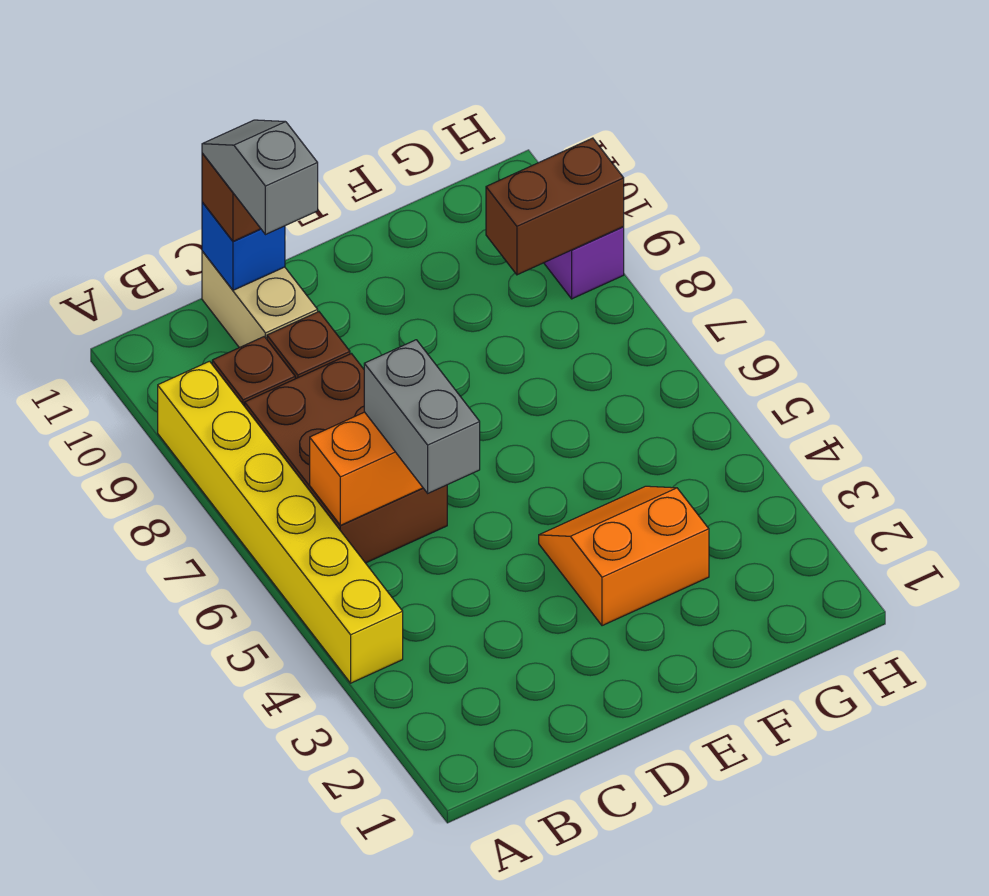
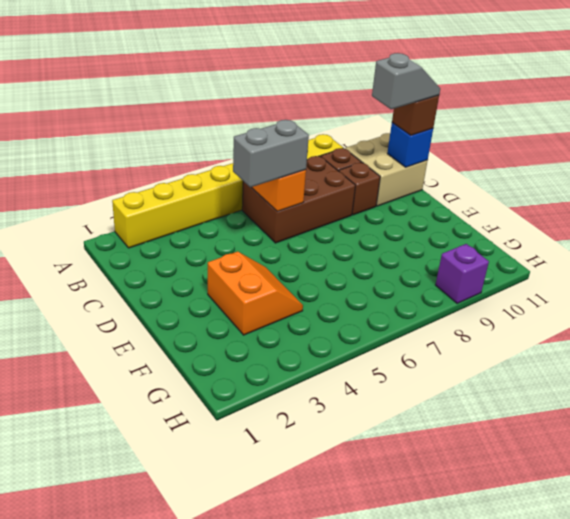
yellow brick A4:A9 level 1 -> yellow brick A2:A9 level 1
tan brick C10:C11 level 1 -> tan brick B10:C11 level 1
brown brick G9:H9 level 2 -> none

